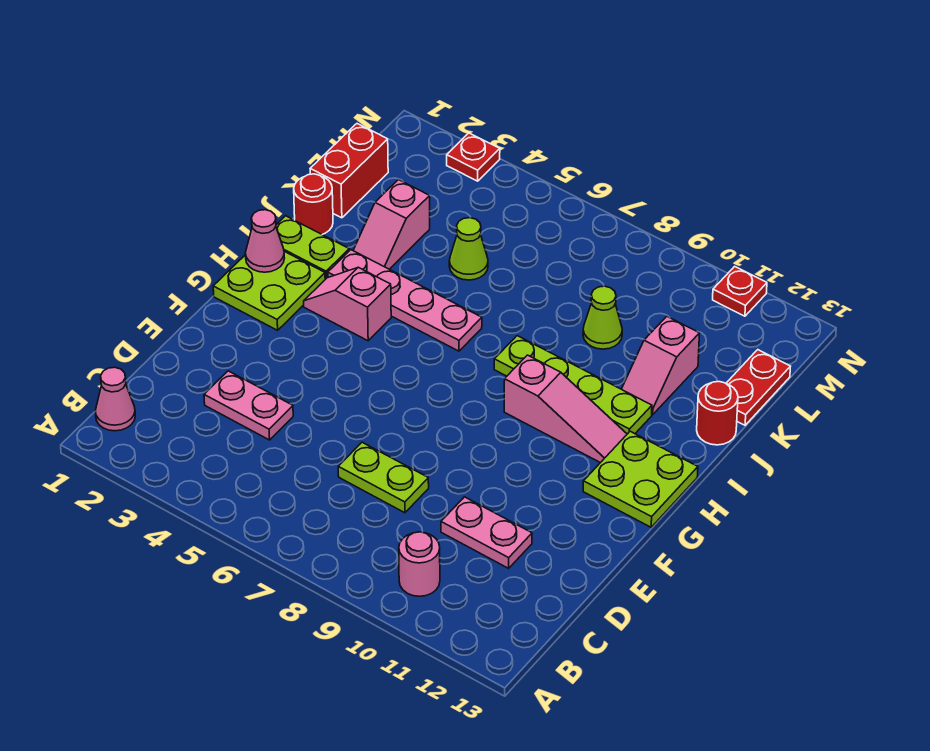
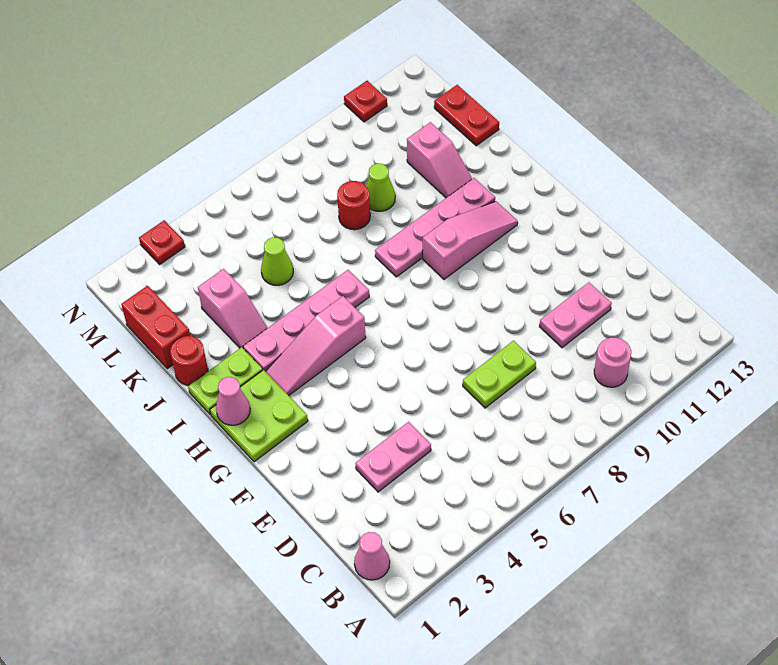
lime plate G12:H13 level 1 -> none
pink slope H3:H4 level 1 top 4 -> pink slope H3:H5 level 1 top 5
lime plate I8:I11 level 1 -> pink plate I8:I11 level 1
red round brick J13 level 1 -> red round brick K8 level 1

